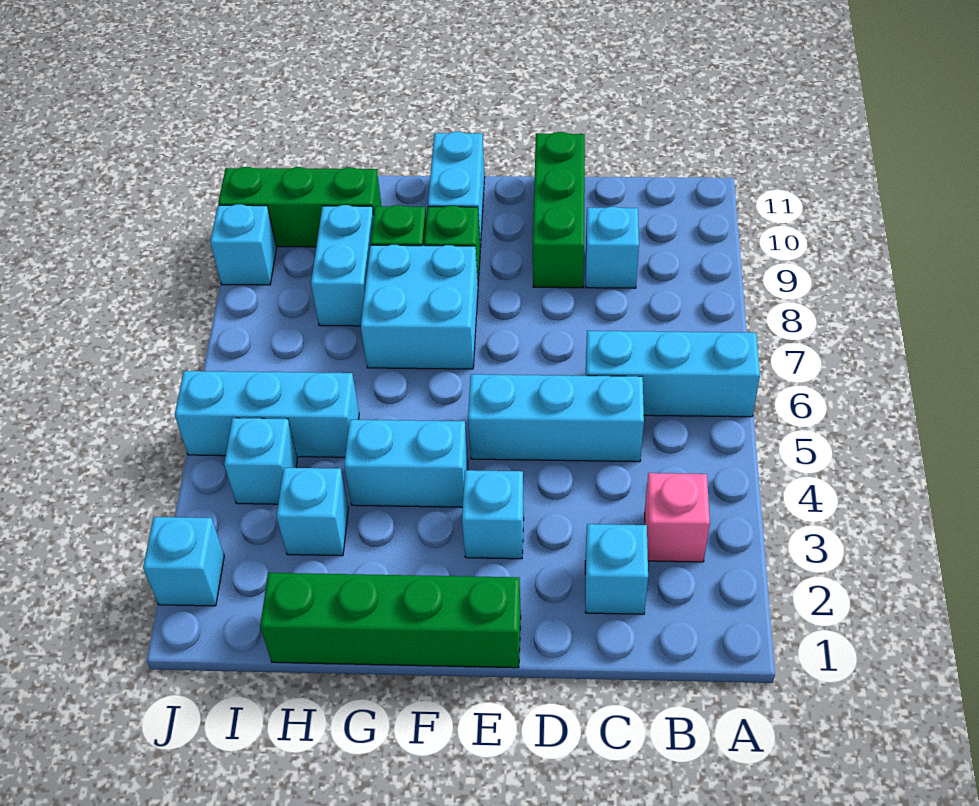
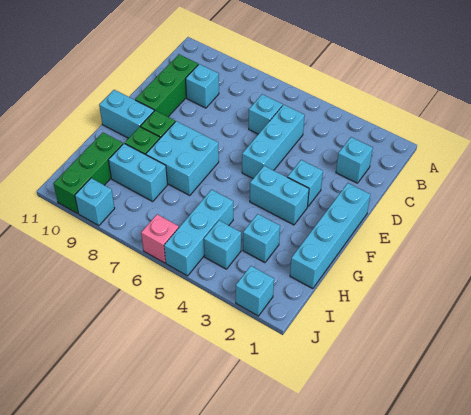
cyan brick A6:C6 level 1 -> cyan brick C6 level 1
pink brick B3 level 1 -> pink brick J6 level 1
green brick D9:D11 level 1 -> green brick C10:E10 level 1
green brick E1:H1 level 1 -> cyan brick E1:H1 level 1
cyan brick F4:G4 level 1 -> cyan brick F3:F4 level 1

